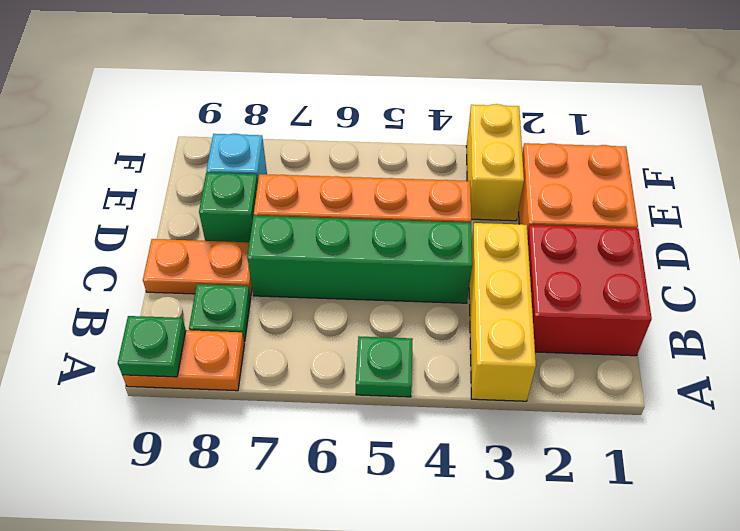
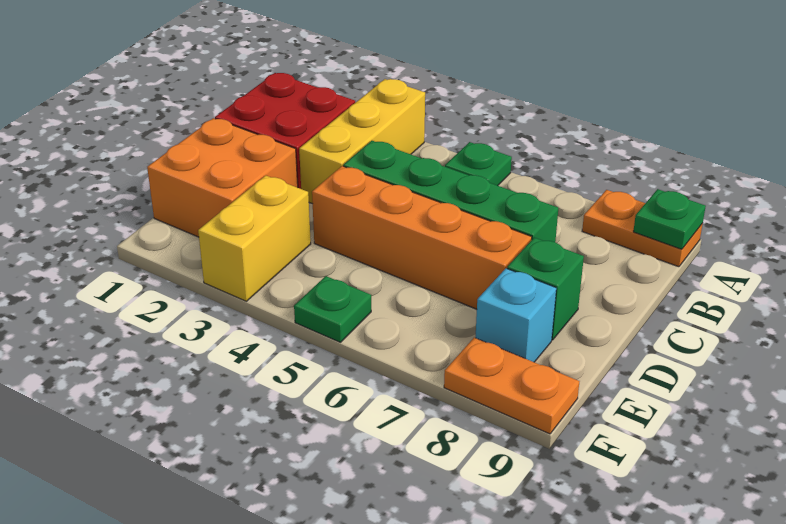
green plate B8 level 1 -> green plate F5 level 1
orange plate C8:C9 level 1 -> orange plate F8:F9 level 1

